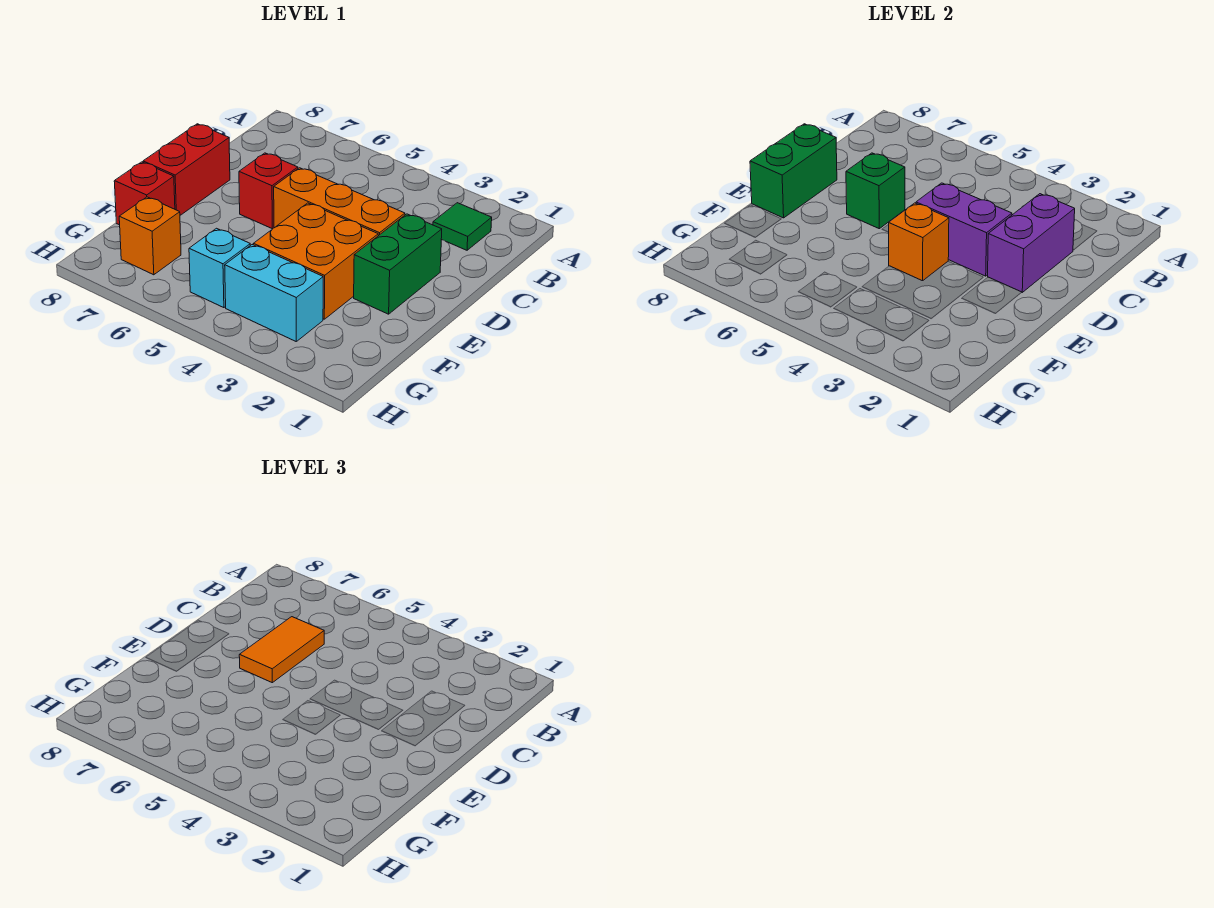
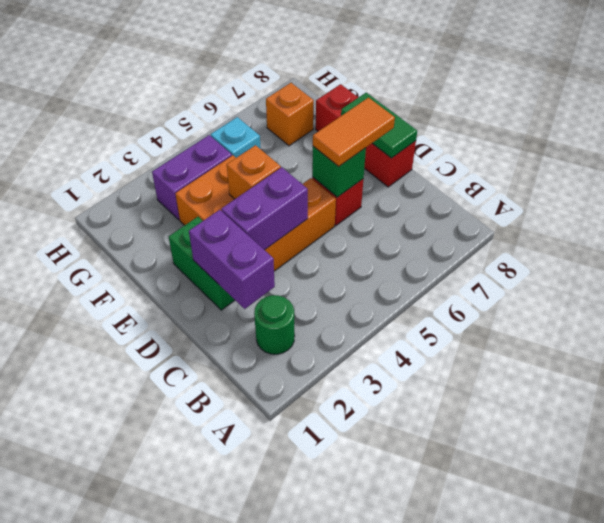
green tile B2 level 1 -> green round brick B2 level 1
orange tile C6:D6 level 3 -> orange tile D6:D7 level 3
green brick D8:E8 level 2 -> green tile D8:E8 level 2
cyan brick G3:G4 level 1 -> purple brick G3:G4 level 1

